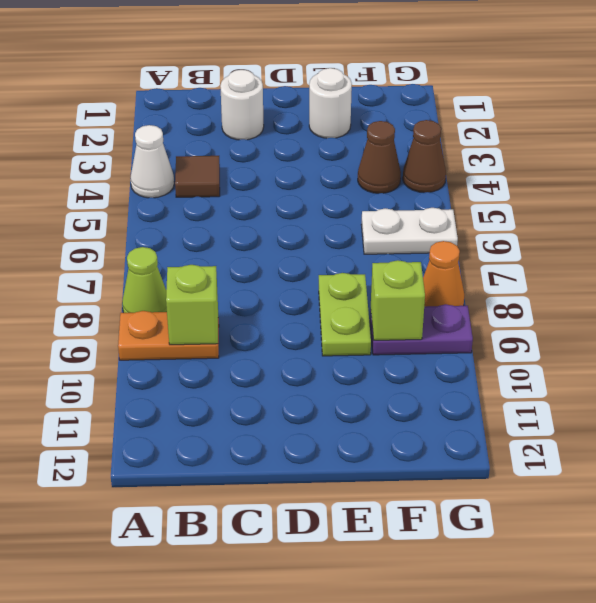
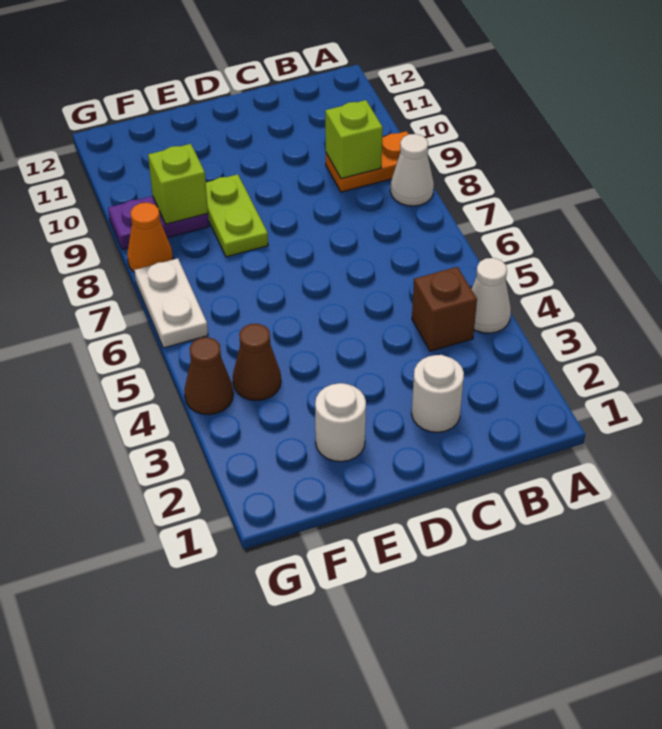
lime cone A8 level 1 -> white cone A8 level 1
brown tile B4 level 1 -> brown brick B4 level 1
white plate F6:G6 level 1 -> white plate G6:G7 level 1

